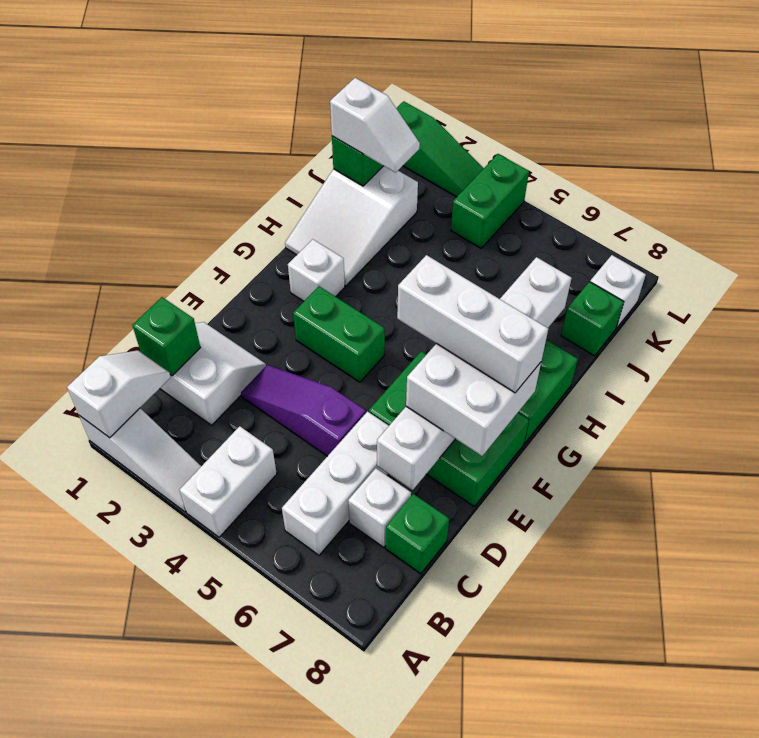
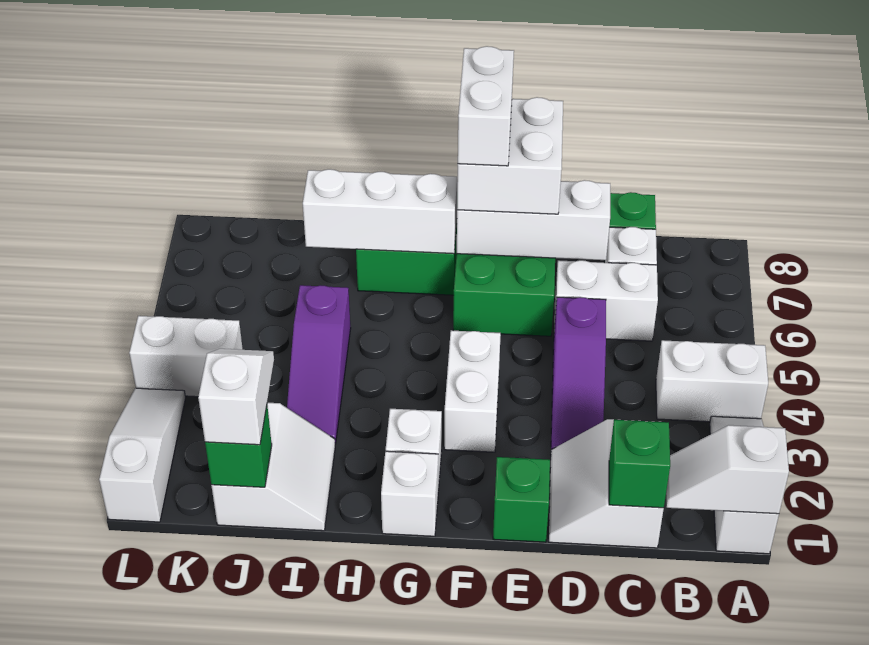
white brick B6:D6 level 1 -> white brick C6:D6 level 1
green brick F3:F4 level 1 -> white brick F3:F4 level 1
white brick F6:F8 level 4 -> white brick F7:F8 level 4
white slope H1:J2 level 1 top J -> white slope I1:J2 level 1 top J
none -> purple slope I3:I5 level 1 top 5
green brick J8 level 1 -> green brick E1 level 1
green brick K4:L4 level 1 -> white brick K4:L4 level 1
white brick K8 level 1 -> white brick G1 level 1
green slope L1:L3 level 1 top 1 -> white slope L1:L3 level 1 top 1

